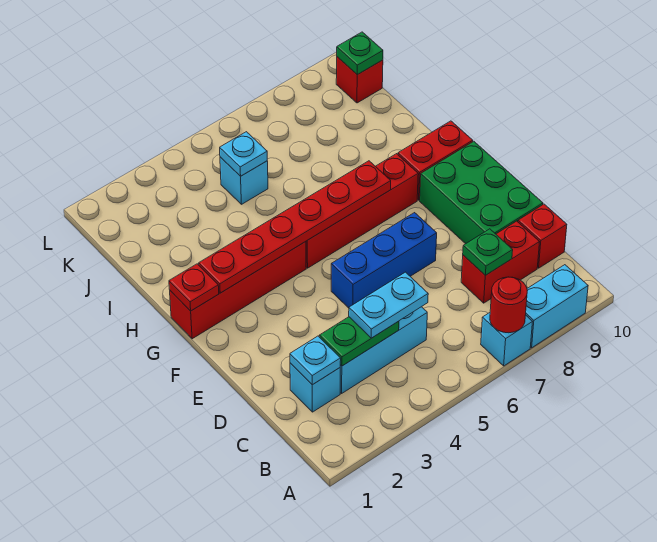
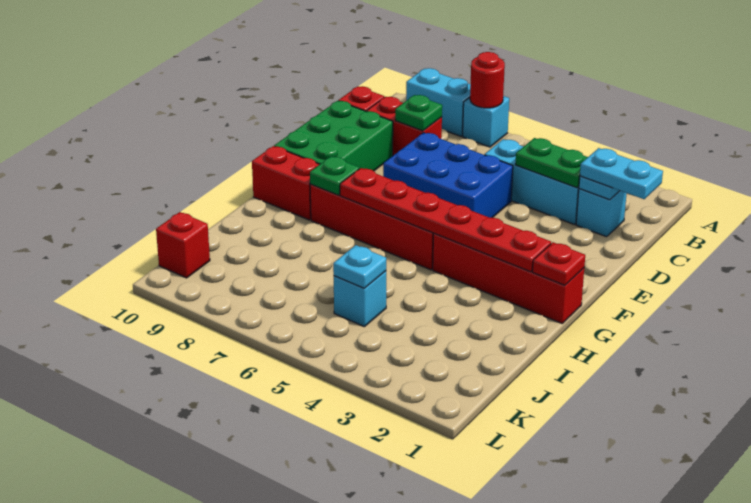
cyan plate C4:C5 level 3 -> cyan plate C1:C2 level 3
blue brick E5:E7 level 1 -> blue brick D5:E7 level 1
green plate K10 level 2 -> green plate G8 level 2

